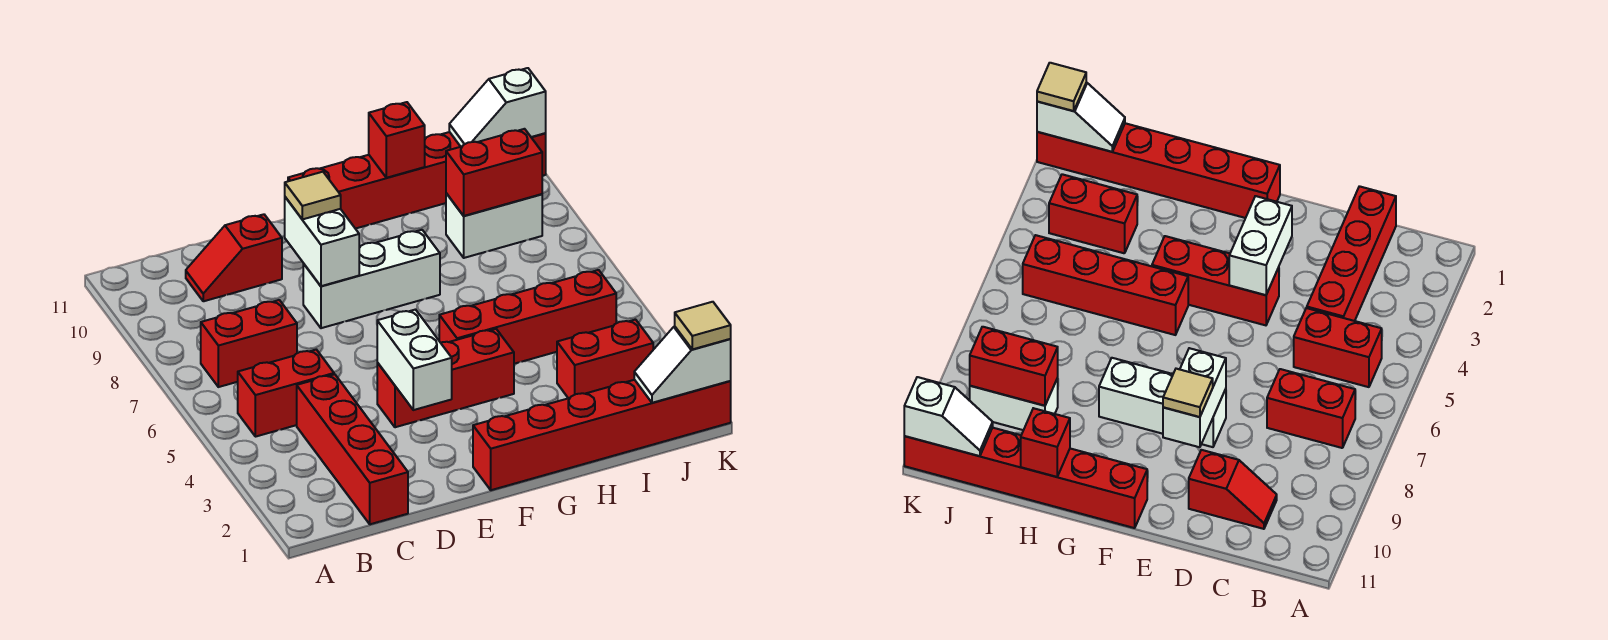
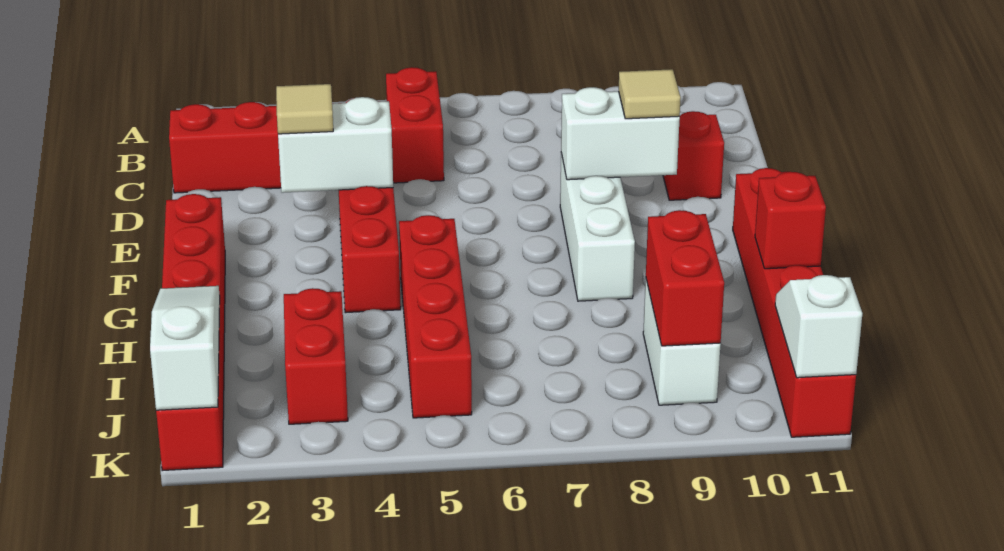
red brick B7:C7 level 1 -> none
white slope J1:K1 level 2 top K -> white slope I1:K1 level 2 top K
tan tile K1 level 3 -> tan tile E3 level 3

